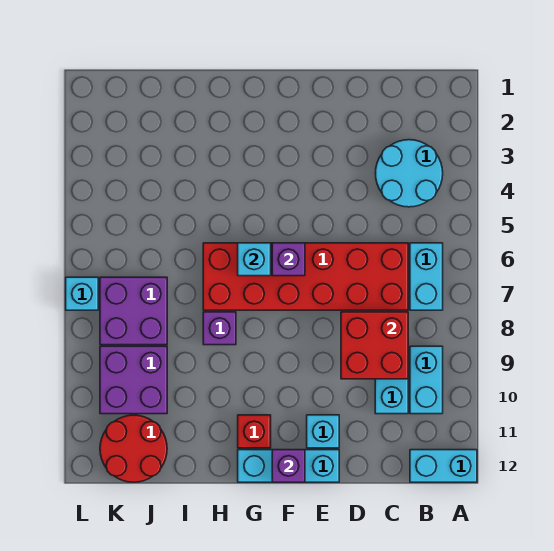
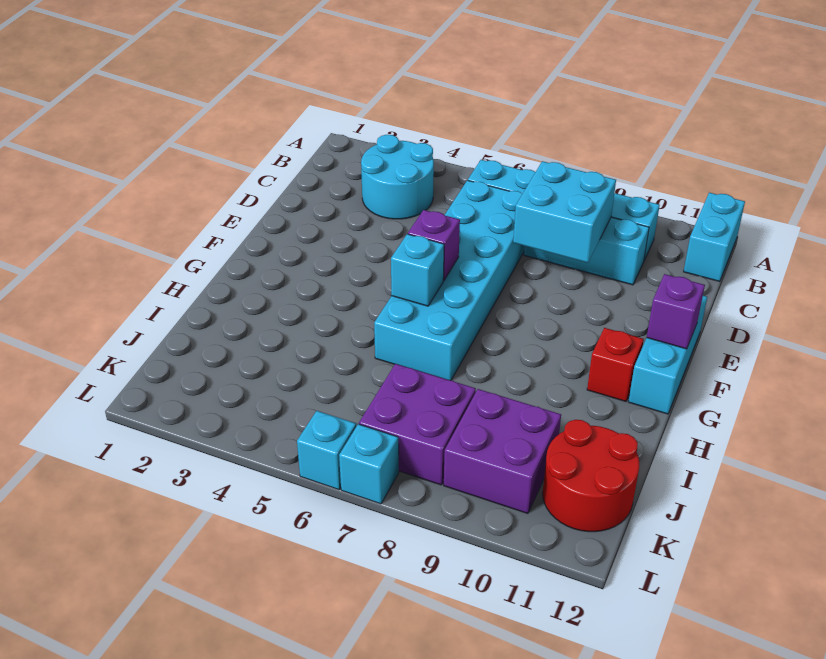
red brick C6:H7 level 1 -> cyan brick C6:H7 level 1
red brick C8:D9 level 2 -> cyan brick C8:D9 level 2
cyan brick E11 level 1 -> cyan brick L6 level 1
purple brick H8 level 1 -> none

